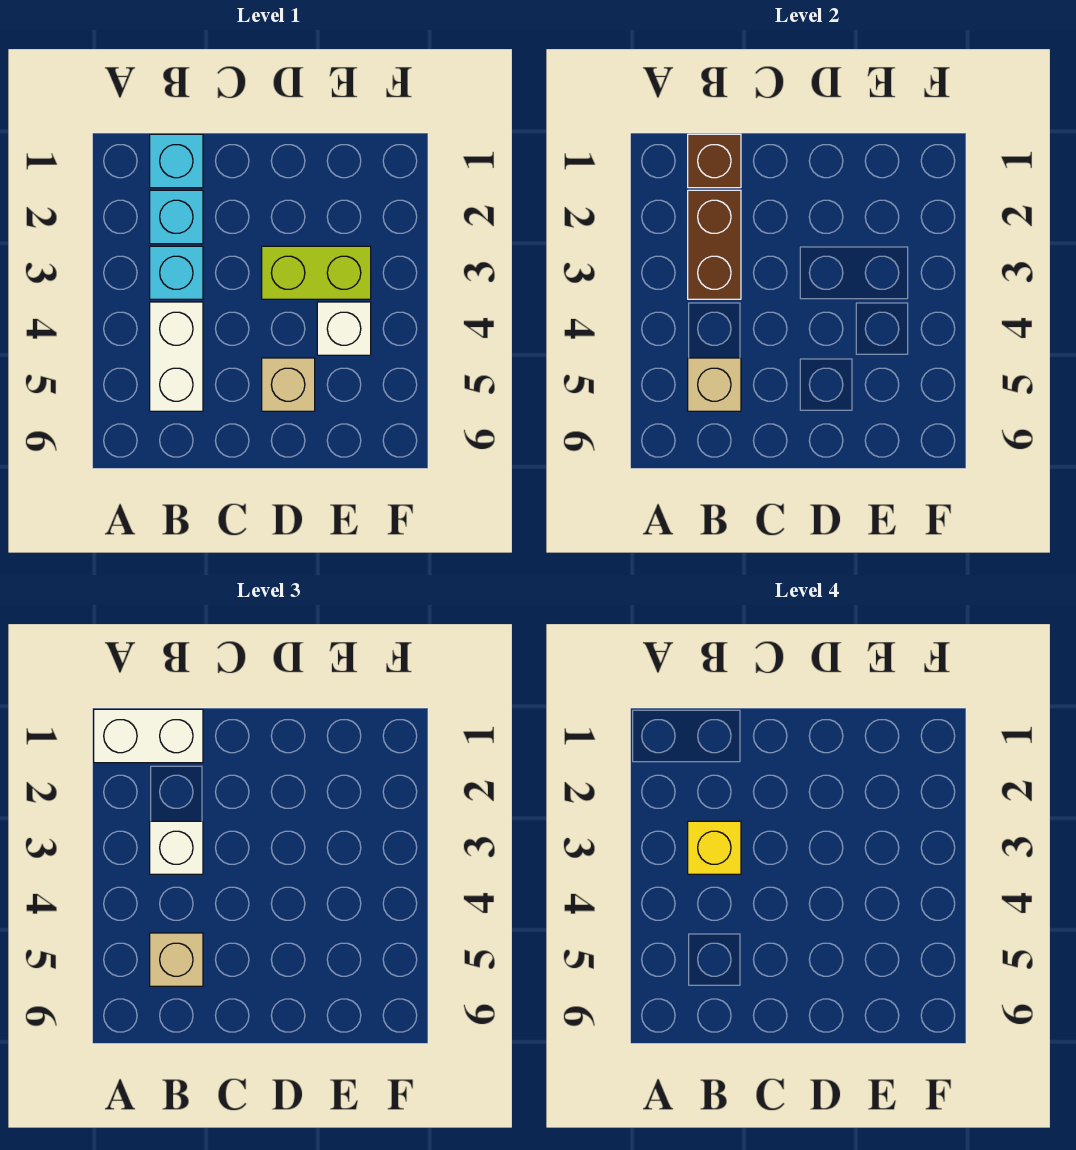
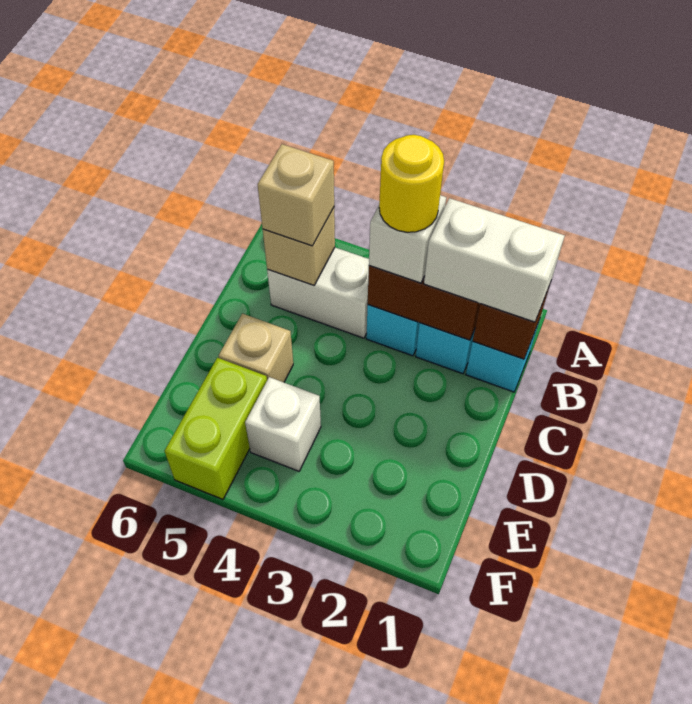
white brick A1:B1 level 3 -> white brick B1:B2 level 3
yellow brick B3 level 4 -> yellow round brick B3 level 4
lime brick D3:E3 level 1 -> lime brick E5:F5 level 1

